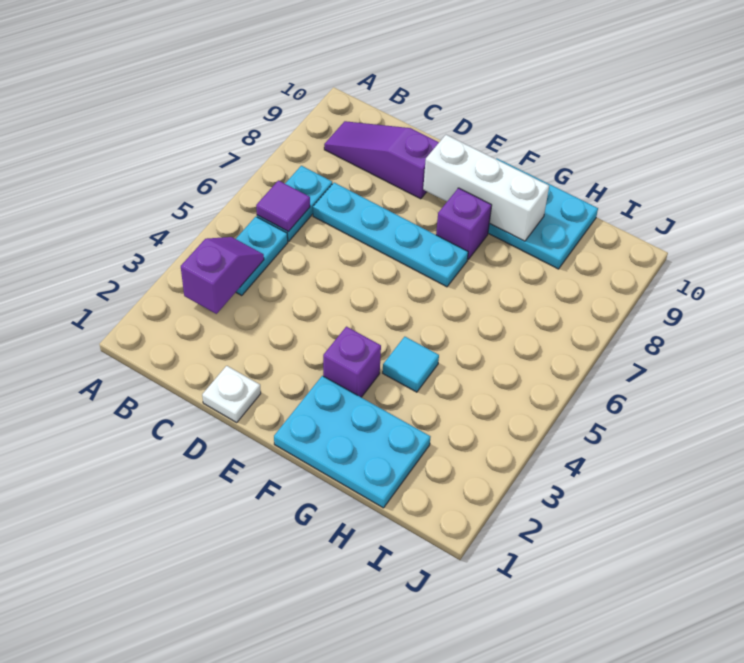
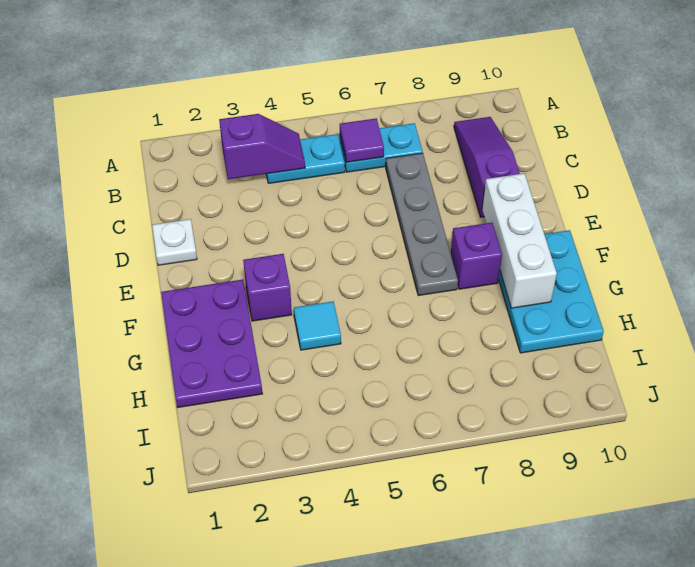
cyan plate C7:F7 level 1 -> grey plate C7:F7 level 1
cyan plate F1:H2 level 1 -> purple plate F1:H2 level 1

